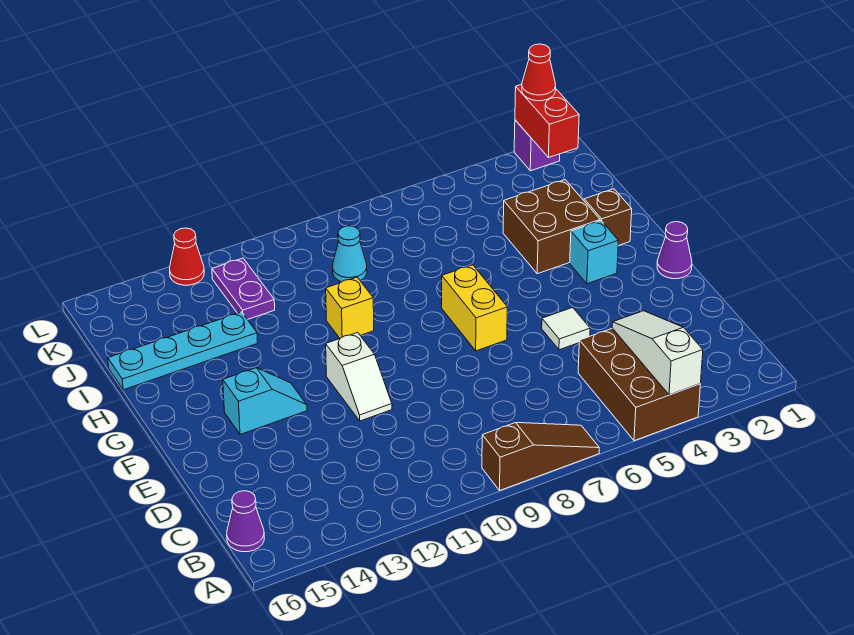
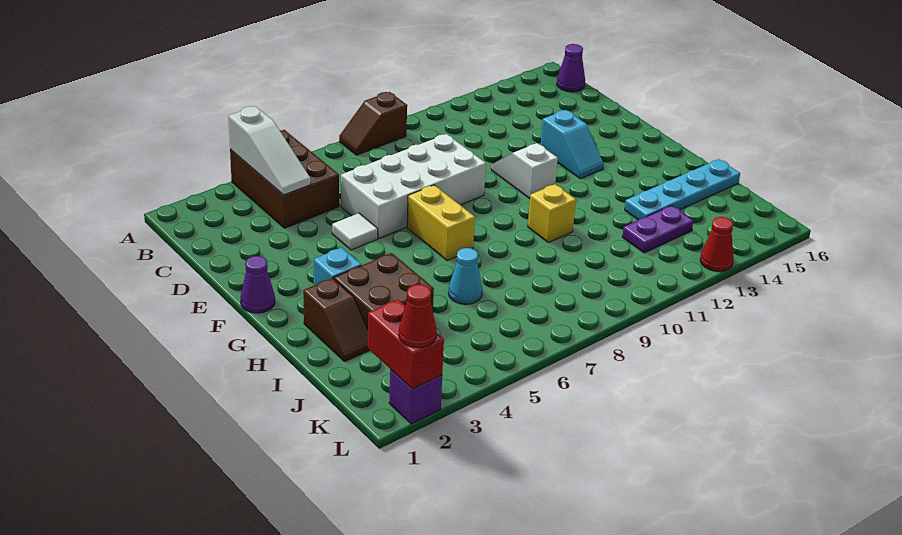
brown slope A7:A9 level 1 top 9 -> brown slope A8:A9 level 1 top 9
none -> white brick D6:E9 level 1
cyan slope F13:F14 level 1 top 14 -> cyan slope E13:F13 level 1 top E
cyan cone J9 level 1 -> cyan cone I6 level 1
purple plate J12:K12 level 1 -> purple plate J12:J13 level 1

